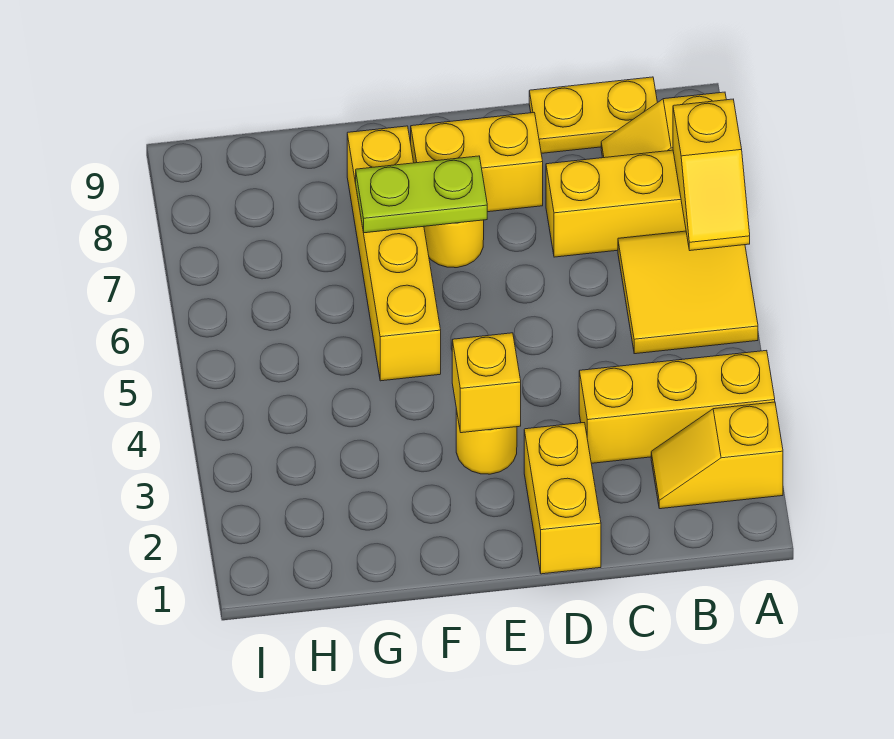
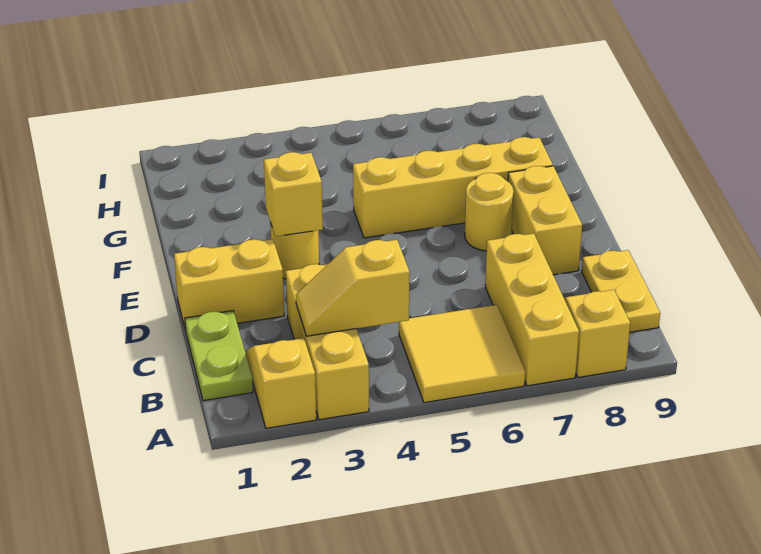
yellow slope A6:A7 level 2 top 7 -> yellow slope B3:B4 level 2 top 4
lime plate E7:F7 level 2 -> lime plate B1:C1 level 1

